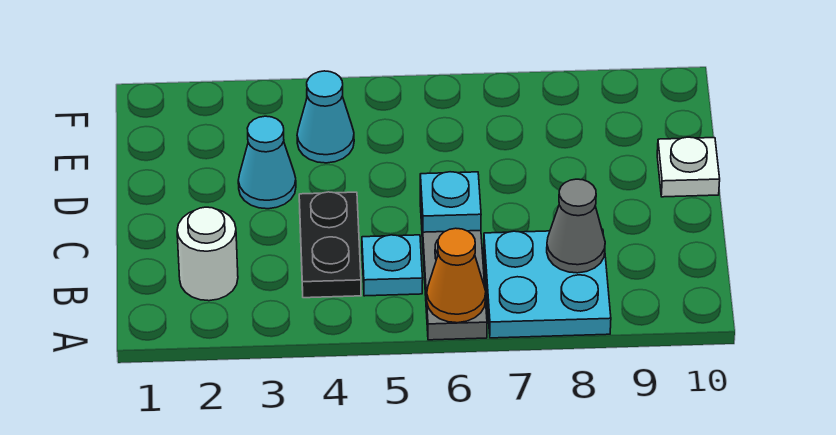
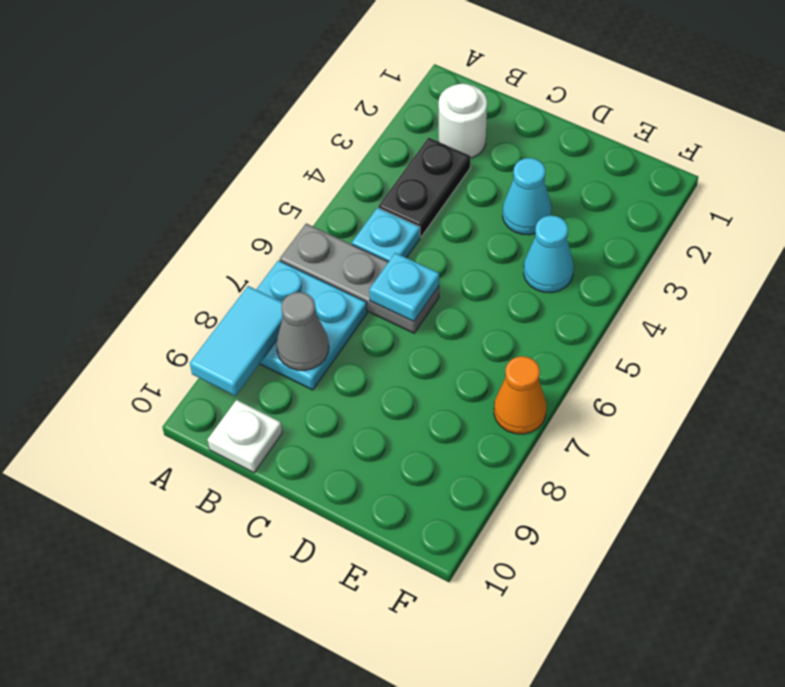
orange cone A6 level 2 -> orange cone F7 level 1
none -> cyan tile A8:A9 level 2
black plate B4:C4 level 1 -> black plate B3:B4 level 1
white plate D10 level 1 -> white plate B10 level 1

